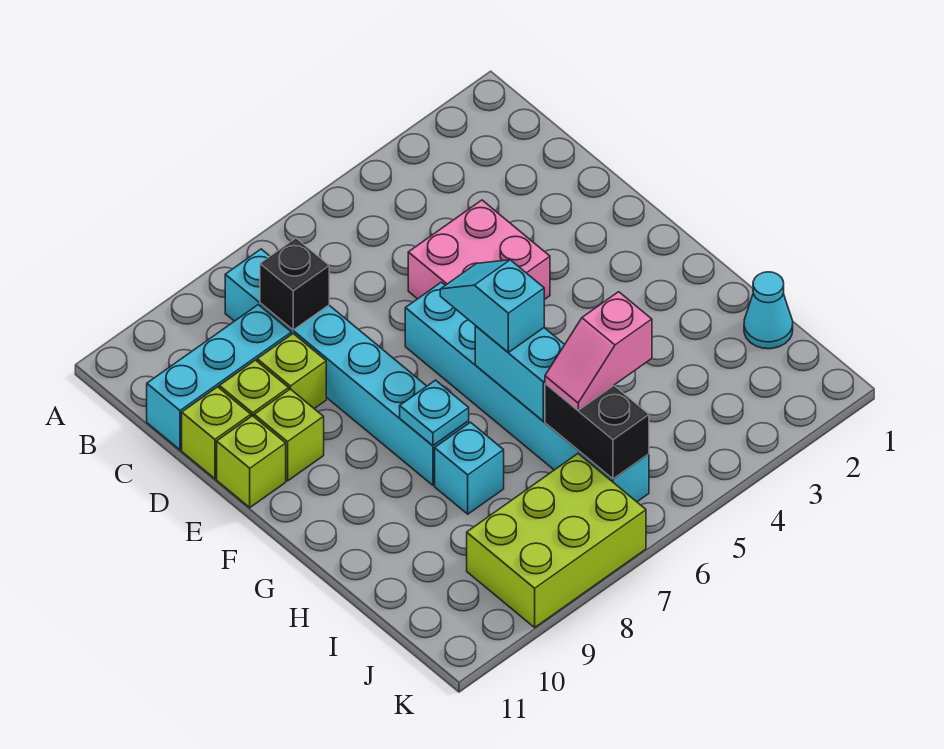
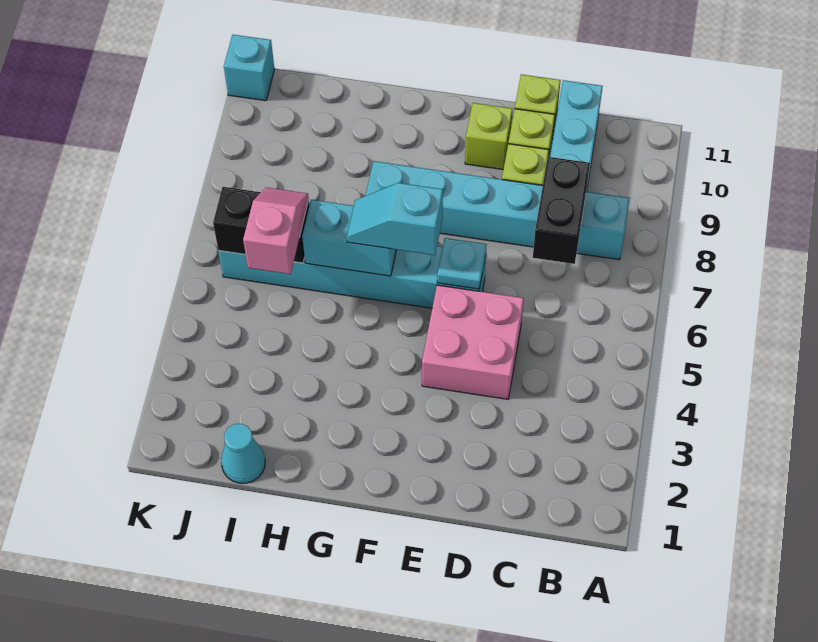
black brick C8 level 2 -> black brick C7:C8 level 2
lime brick E11 level 1 -> none
cyan slope F6:G6 level 3 top G -> cyan slope F6:G6 level 3 top F
cyan plate G8 level 2 -> cyan plate E6 level 2
cyan brick H8 level 1 -> cyan brick K11 level 1
lime brick J7:K9 level 1 -> none

